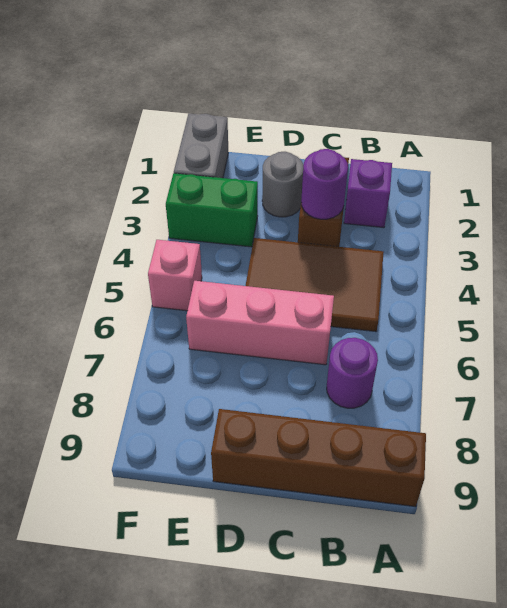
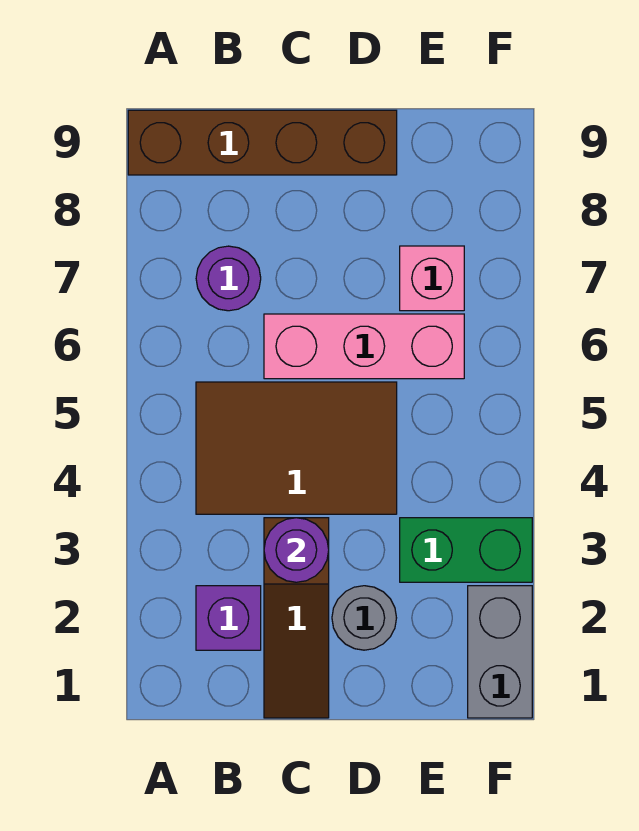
pink brick F5 level 1 -> pink brick E7 level 1

